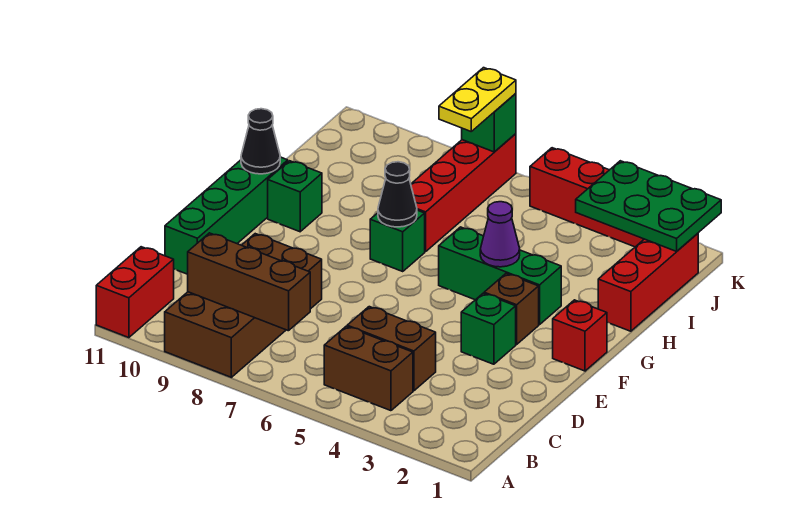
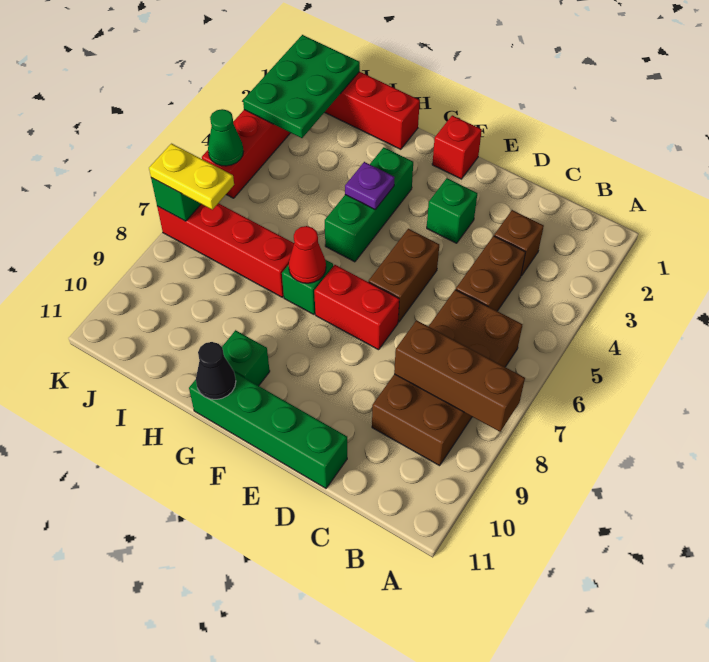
brown brick A8:D9 level 1 -> brown brick B6:C9 level 1
red brick A11:B11 level 1 -> red brick E7:F7 level 1
brown brick B4:B5 level 1 -> brown brick E5:E6 level 1
brown brick B7:B9 level 2 -> brown brick A8:C8 level 2
brown brick F3 level 1 -> brown brick C3 level 1
purple cone G4 level 2 -> purple plate G4 level 2
black cone G7 level 2 -> red cone G7 level 2
none -> green cone K5 level 2

